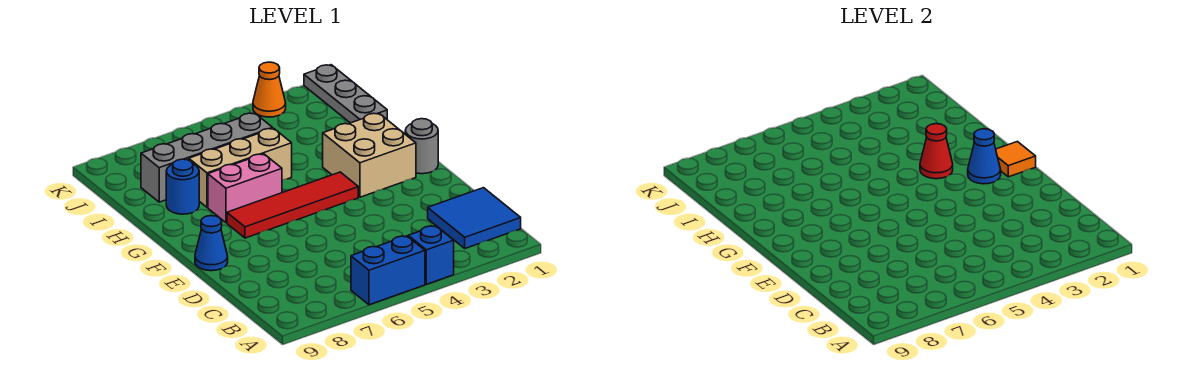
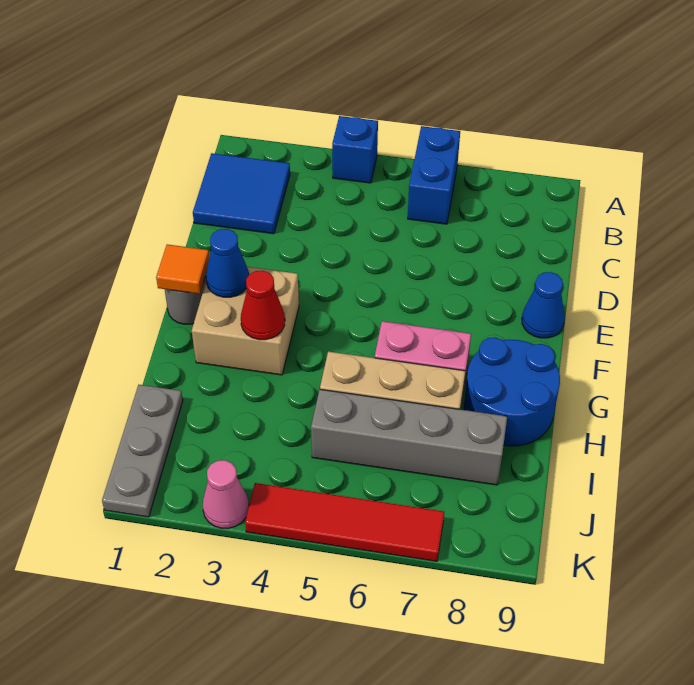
blue brick A5:A6 level 1 -> blue brick A6:B6 level 1
red tile F4:F7 level 1 -> red tile K4:K7 level 1
blue round brick H8 level 1 -> blue round brick G8:H9 level 1
orange cone K3 level 1 -> pink cone K3 level 1

